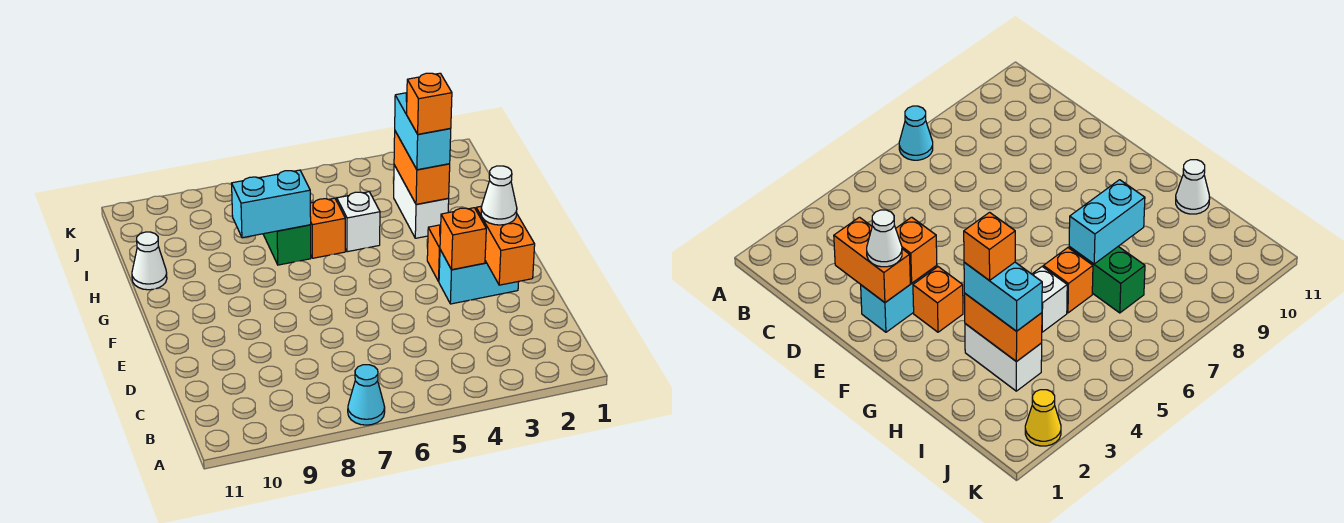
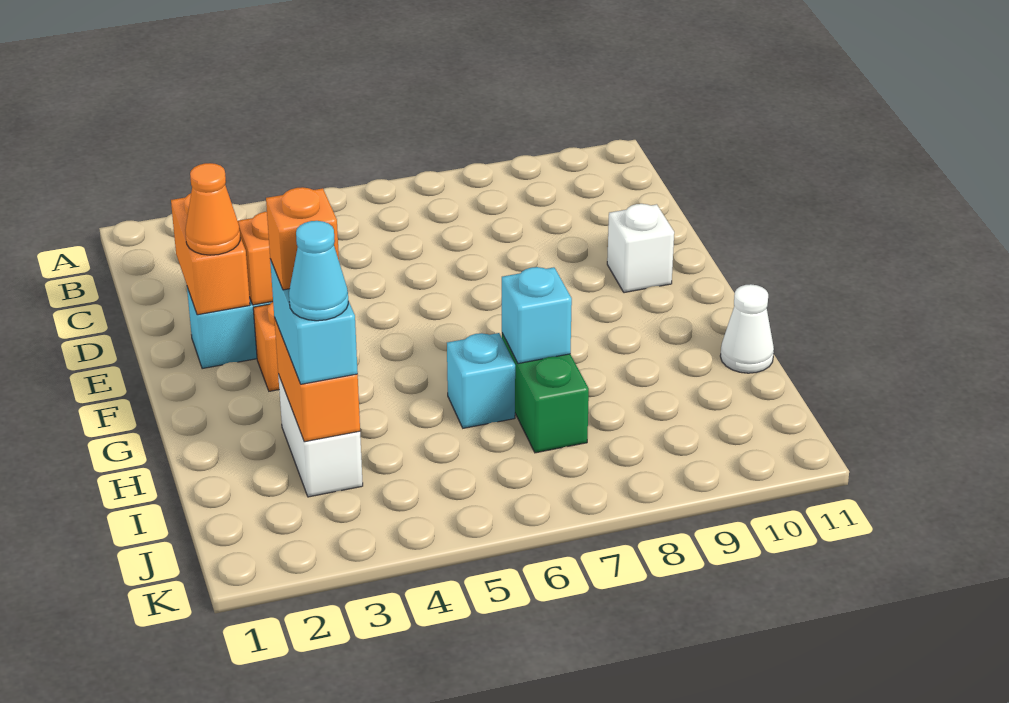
cyan cone A7 level 1 -> cyan cone I3 level 4
white cone E2 level 3 -> orange cone E2 level 3
white brick H5 level 1 -> white brick E10 level 1
orange brick H6 level 1 -> cyan brick H6 level 1
cyan brick H7:H8 level 2 -> cyan brick H7 level 2
yellow cone K2 level 1 -> none

